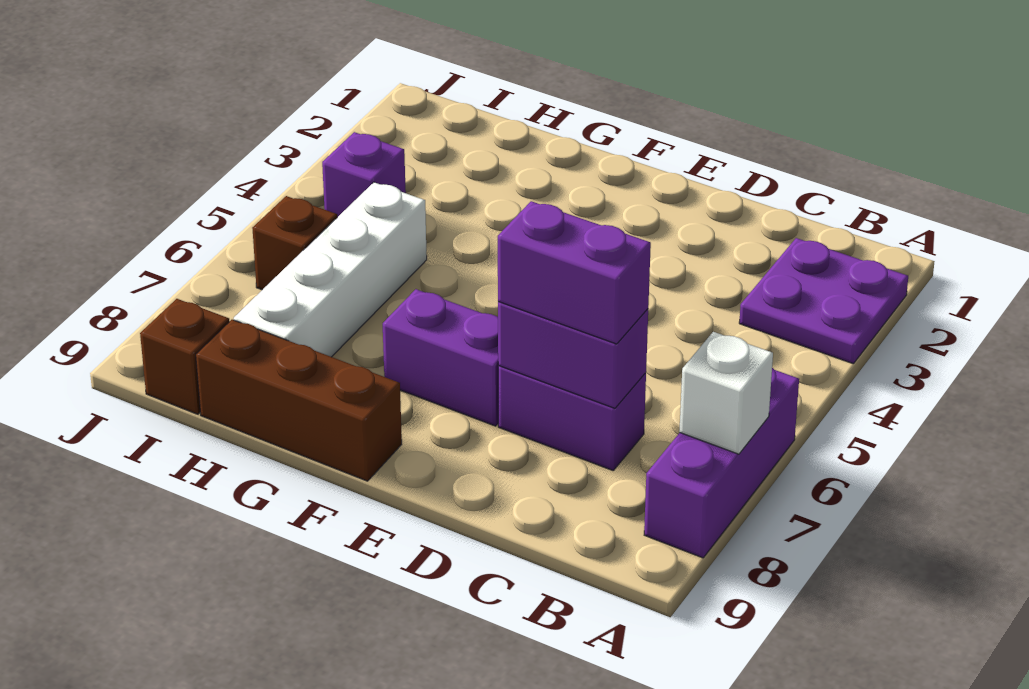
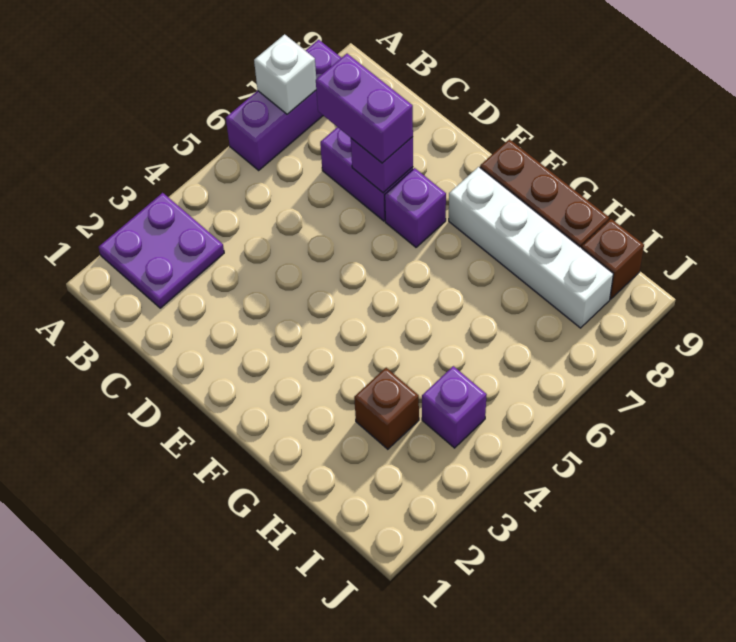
purple brick C7:D7 level 2 -> purple brick D7 level 2
purple brick E7:F7 level 1 -> purple brick E7 level 1
white brick H5:H8 level 1 -> white brick F8:I8 level 1
brown brick I6 level 1 -> brown brick H3 level 1

